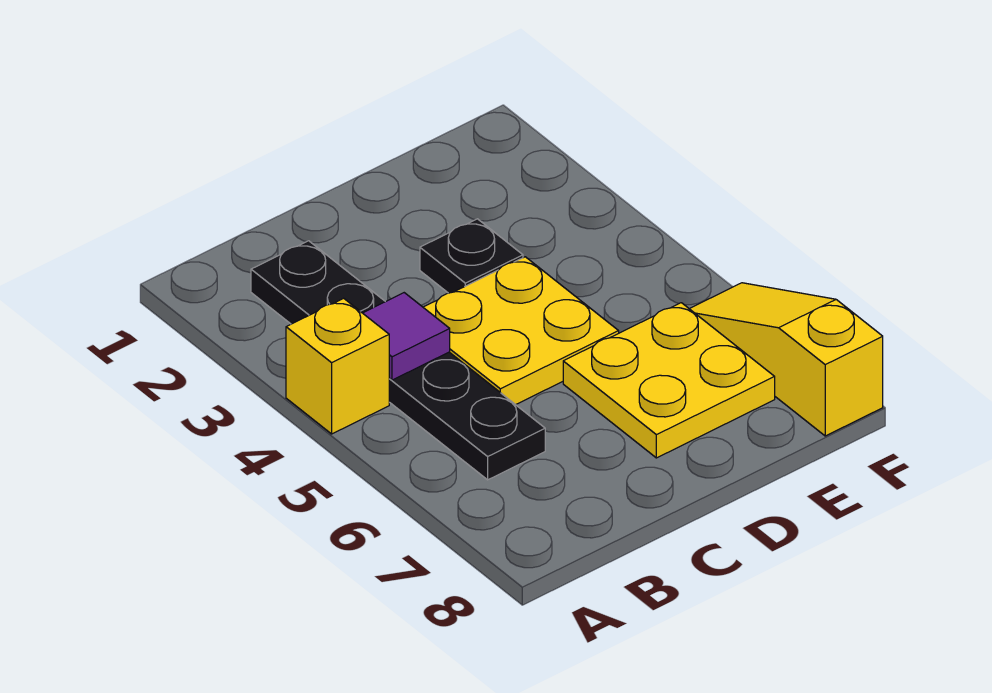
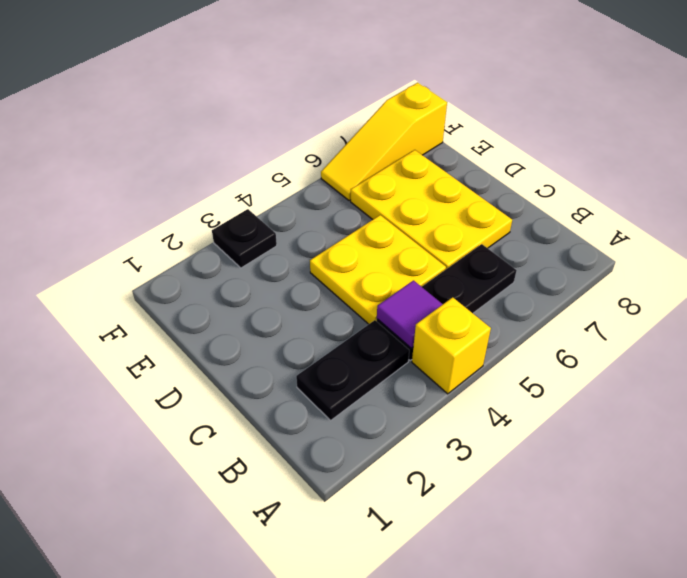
black plate D3 level 1 -> black plate F3 level 1
yellow plate D6:E7 level 1 -> yellow plate C6:E7 level 1

